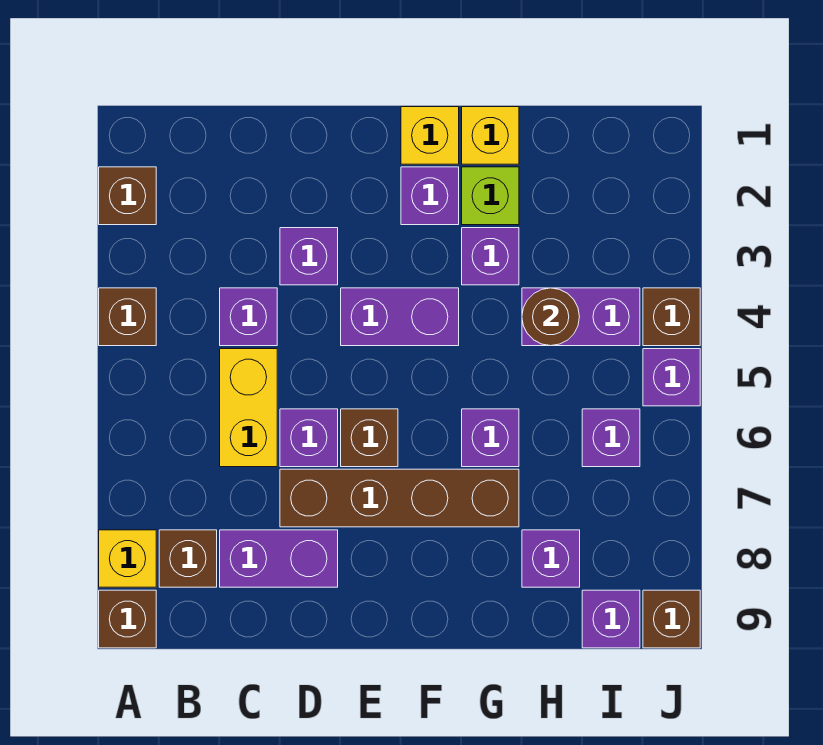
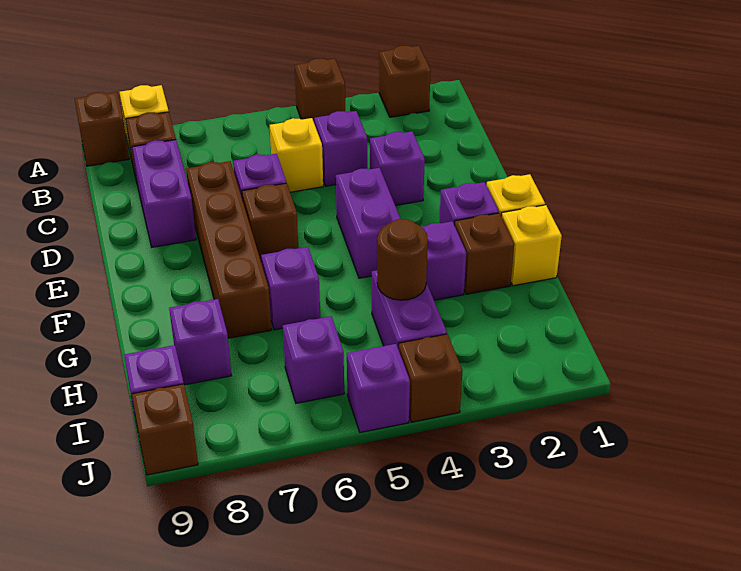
yellow brick C5:C6 level 1 -> yellow brick C5 level 1
lime brick G2 level 1 -> brown brick G2 level 1

